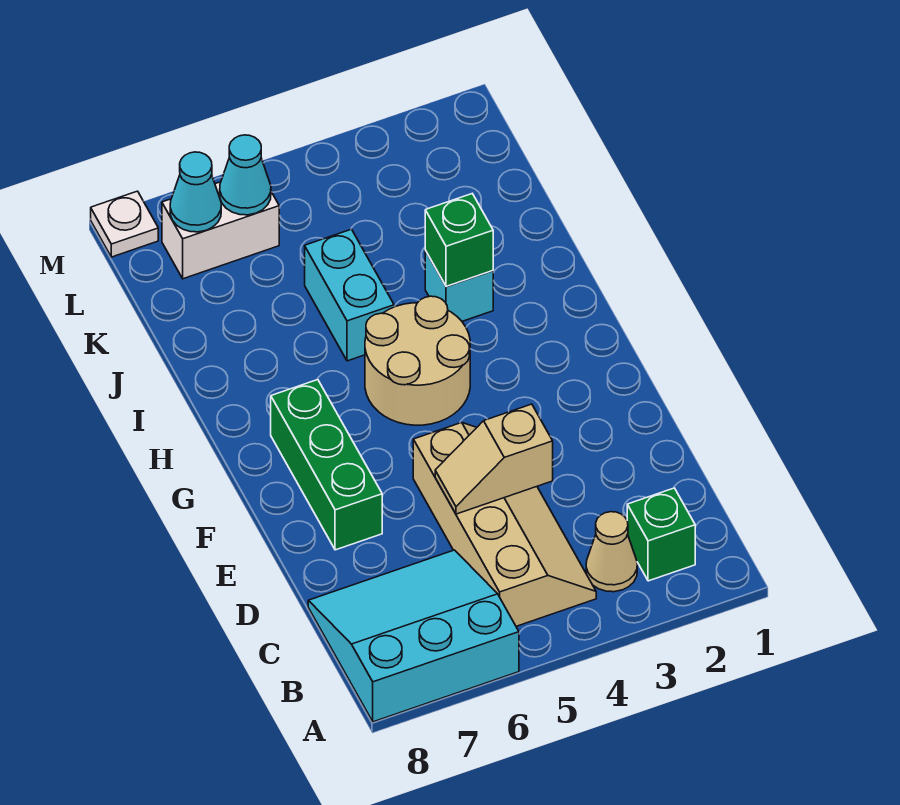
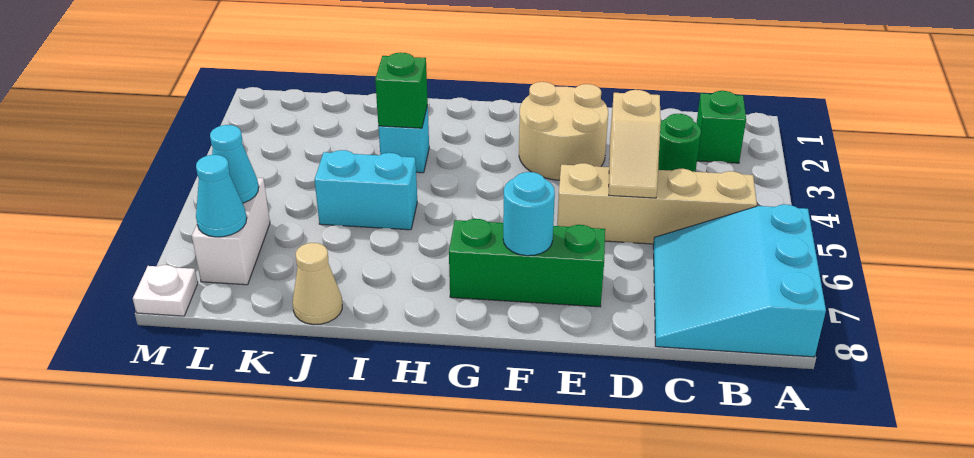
tan cone B3 level 1 -> tan cone J8 level 1
none -> green round brick C3 level 1
none -> cyan round brick F7 level 2
tan round brick G4:H5 level 1 -> tan round brick E2:F3 level 1

